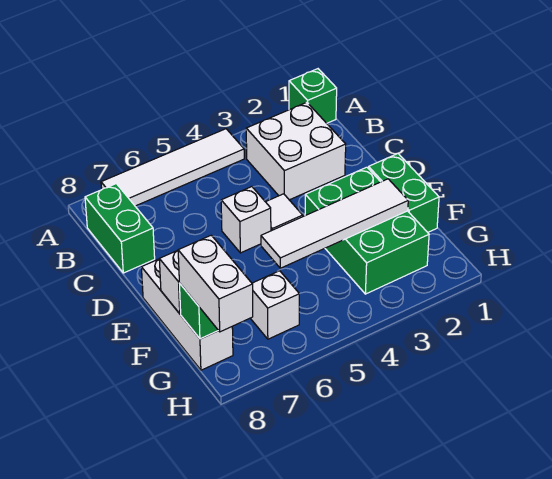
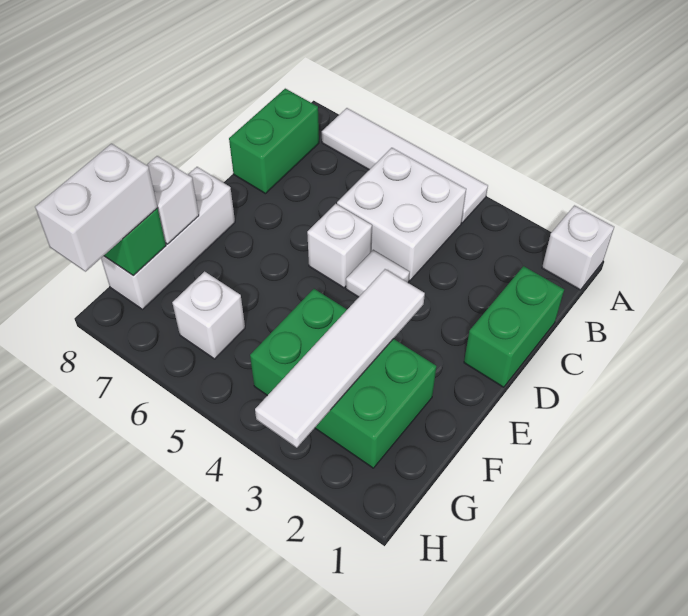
green brick A1 level 1 -> white brick A1 level 1
white brick B2:C3 level 1 -> white brick B4:C5 level 1
green brick E1:F1 level 1 -> green brick C1:D1 level 1
green brick E2:G3 level 1 -> green brick F2:G4 level 1
white tile F2:F5 level 2 -> white tile E3:H3 level 2

